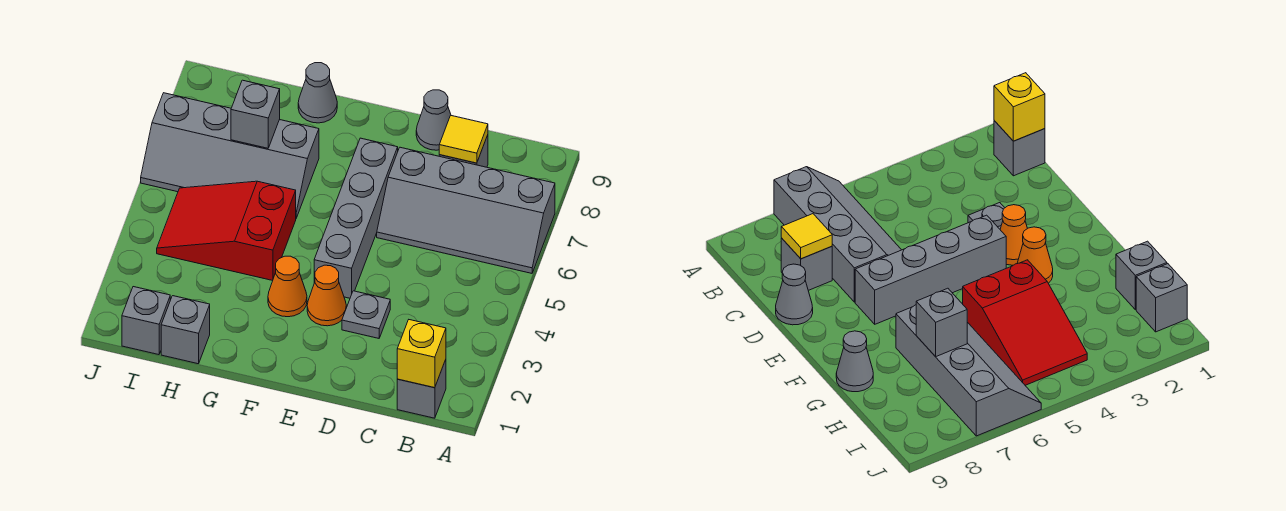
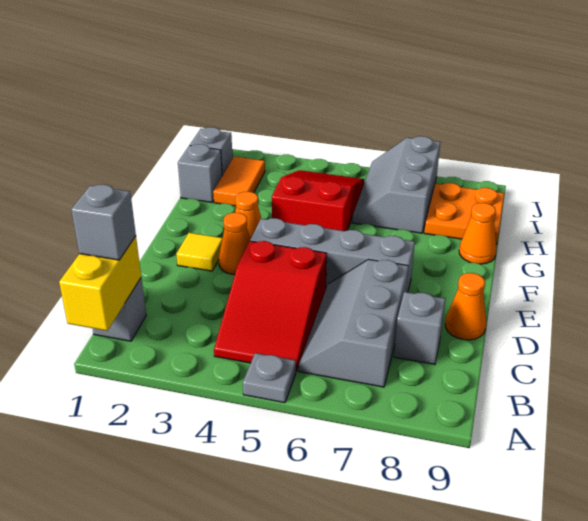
grey slope A6:D7 level 1 top 7 -> grey slope B6:D7 level 1 top 7
yellow brick B1 level 2 -> yellow brick A1:B1 level 2
none -> red slope B4:D5 level 1 top D
yellow tile C8 level 2 -> yellow tile E2 level 1
grey plate D3 level 1 -> grey plate A5 level 1
grey cone D9 level 1 -> orange cone D9 level 1
grey slope G6:J7 level 1 top 7 -> grey slope H6:J7 level 1 top 7
grey cone G9 level 1 -> orange cone G9 level 1
none -> orange tile H2:I2 level 1
grey brick H7 level 2 -> grey brick B1 level 3
none -> orange plate H8:I9 level 1

